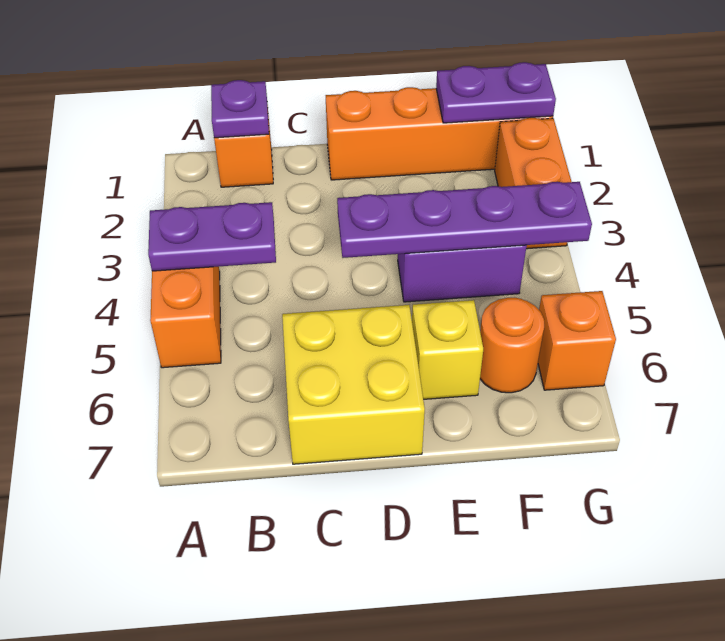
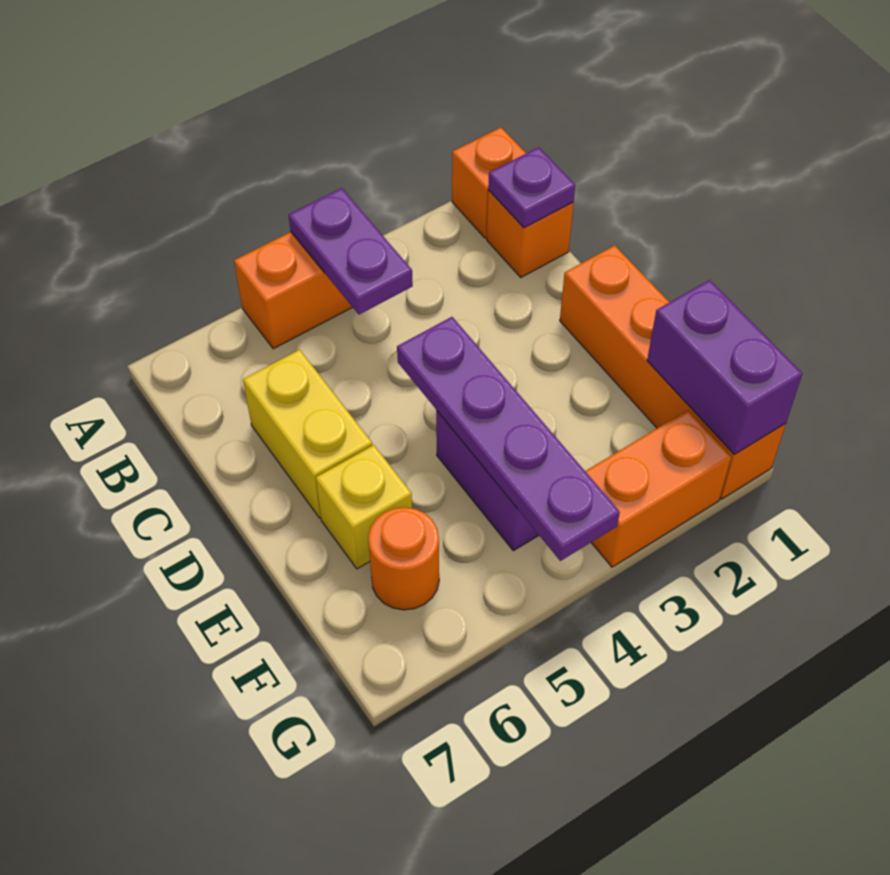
yellow brick C6:D7 level 1 -> yellow brick C6:D6 level 1
purple plate F1:G1 level 2 -> purple brick F1:G1 level 2
orange brick G6 level 1 -> orange brick A1 level 1

